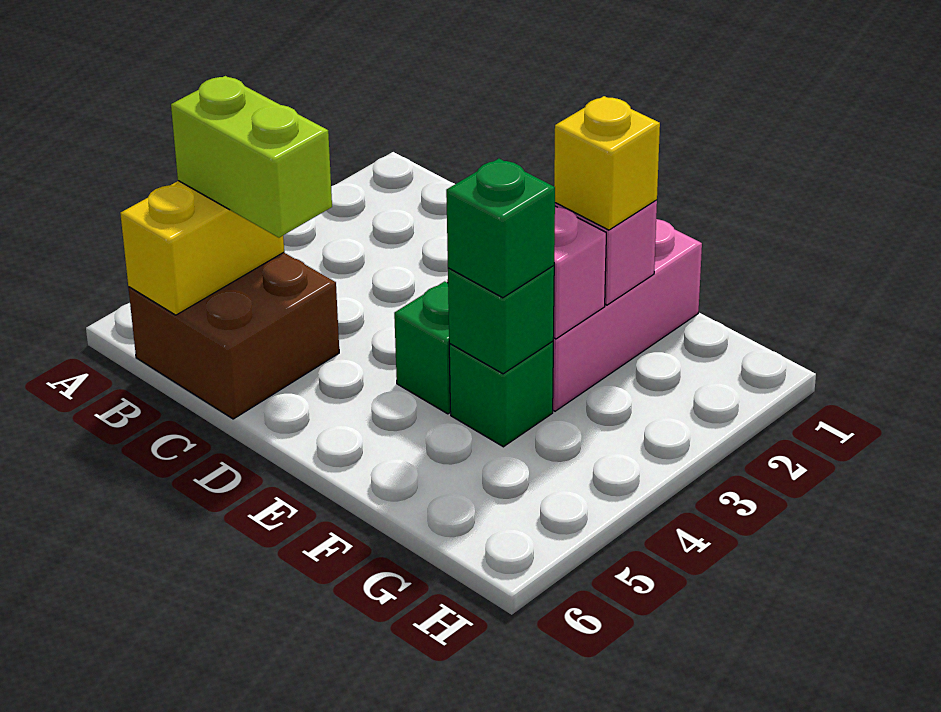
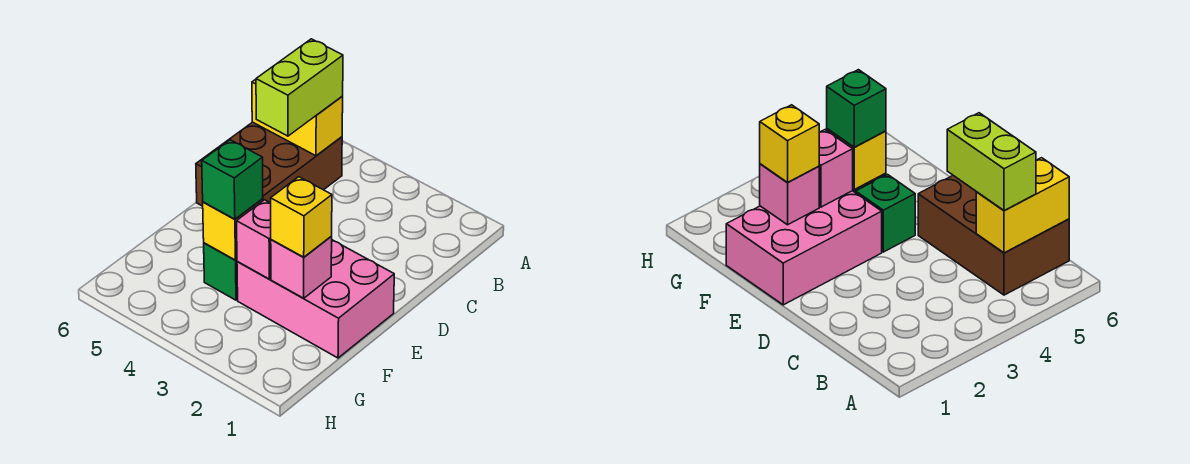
brown brick B5:C6 level 1 -> brown brick B5:D6 level 1
green brick F4 level 2 -> yellow brick F4 level 2

